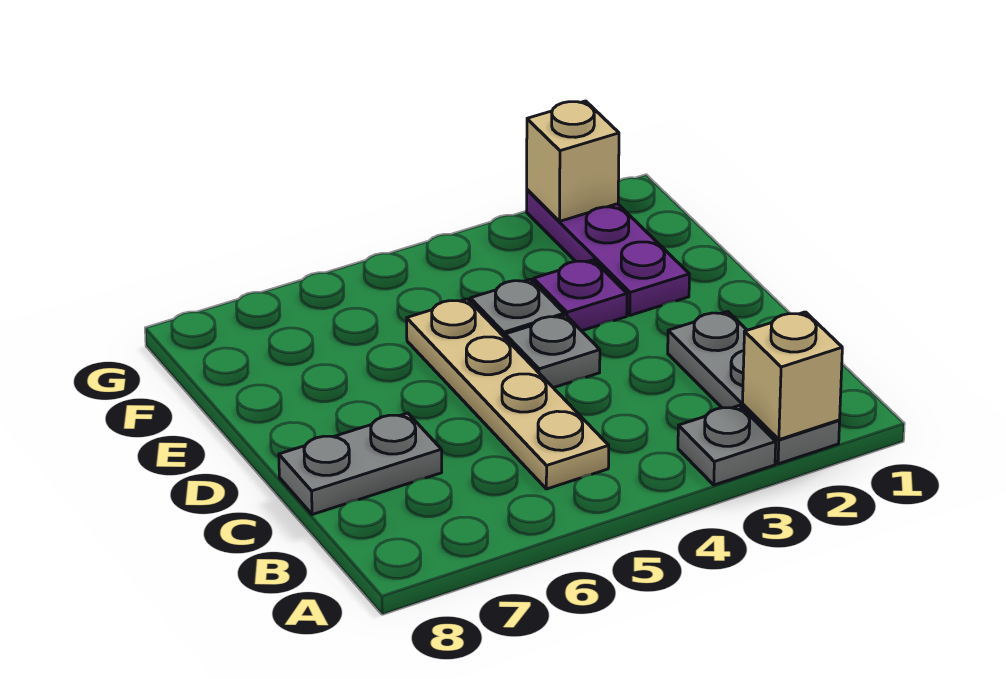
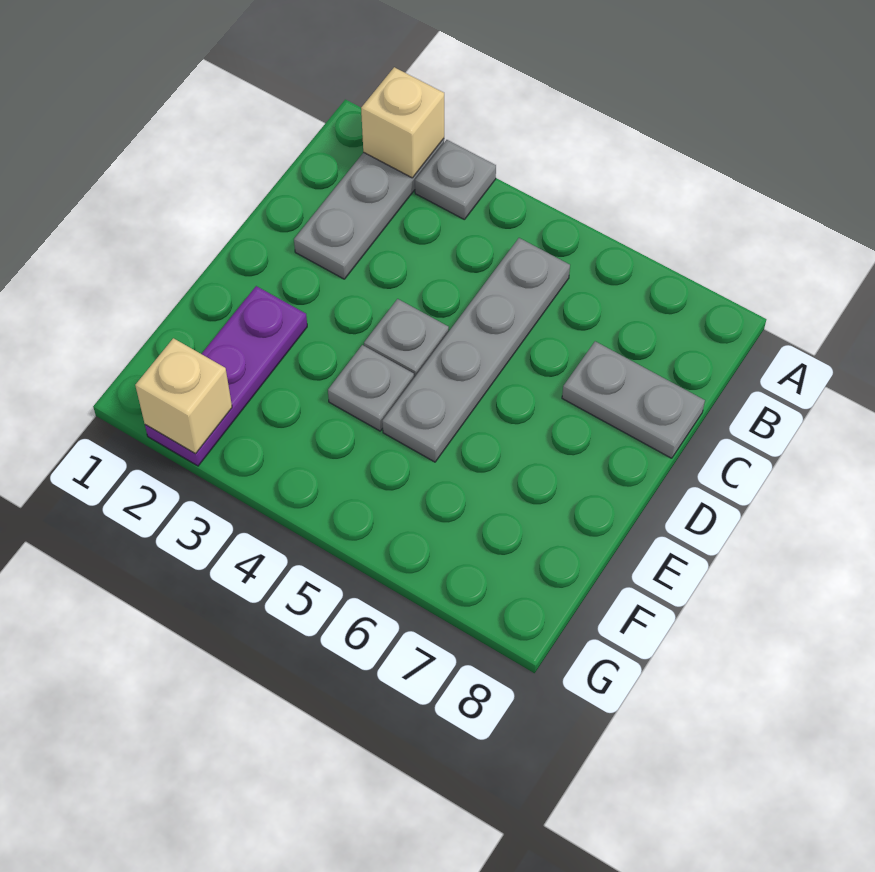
tan plate B5:E5 level 1 -> grey plate B5:E5 level 1
purple plate E3 level 1 -> none

